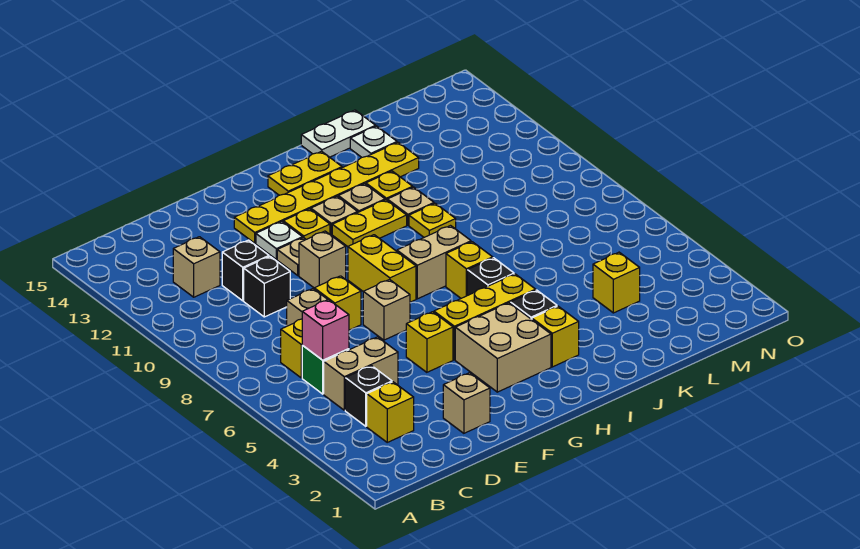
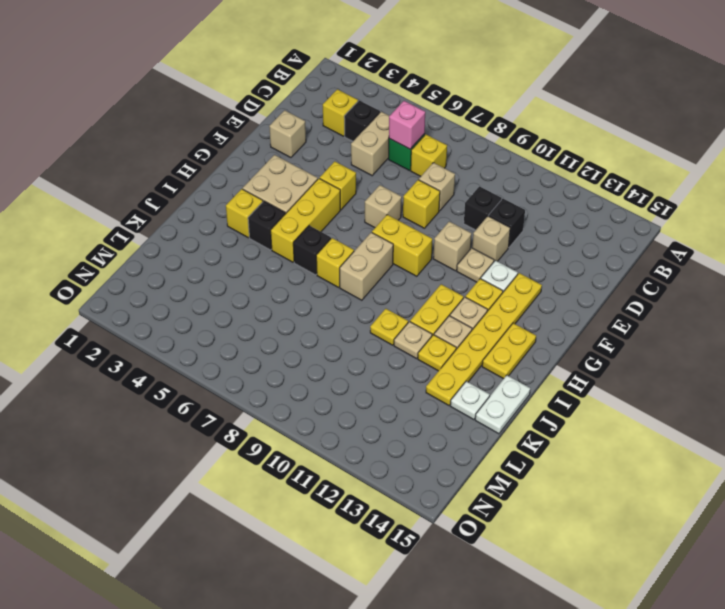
tan brick C12 level 1 -> tan brick E11 level 1
yellow brick L4 level 1 -> none

